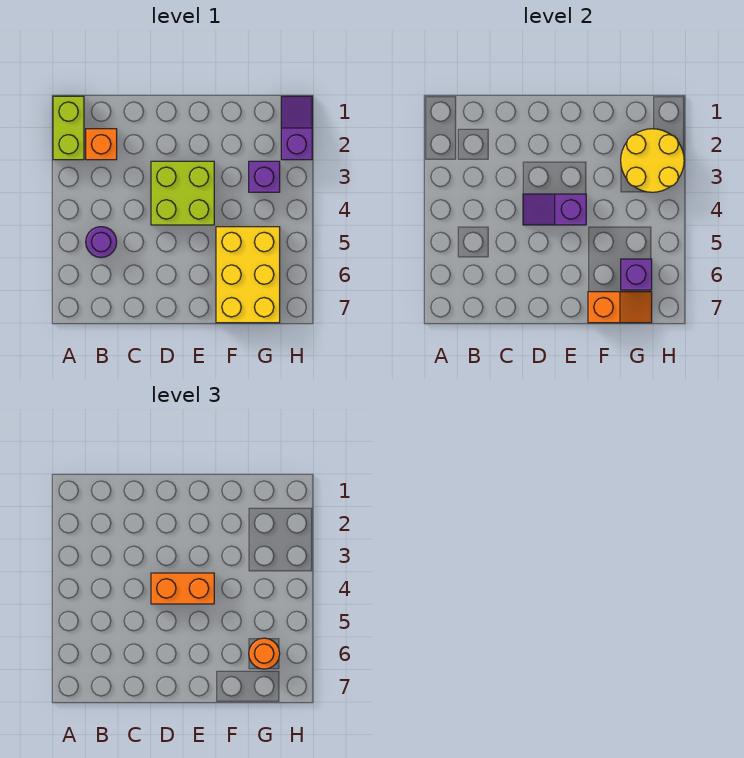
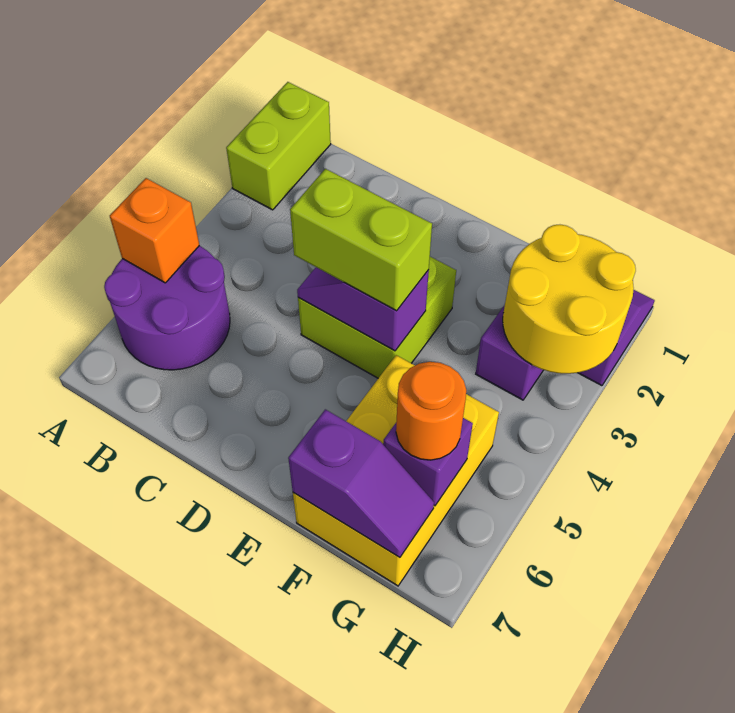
orange brick B2 level 1 -> orange brick A5 level 2
purple round brick B5 level 1 -> purple round brick A5:B6 level 1
orange brick D4:E4 level 3 -> lime brick D4:E4 level 3
orange slope F7:G7 level 2 top F -> purple slope F7:G7 level 2 top F

